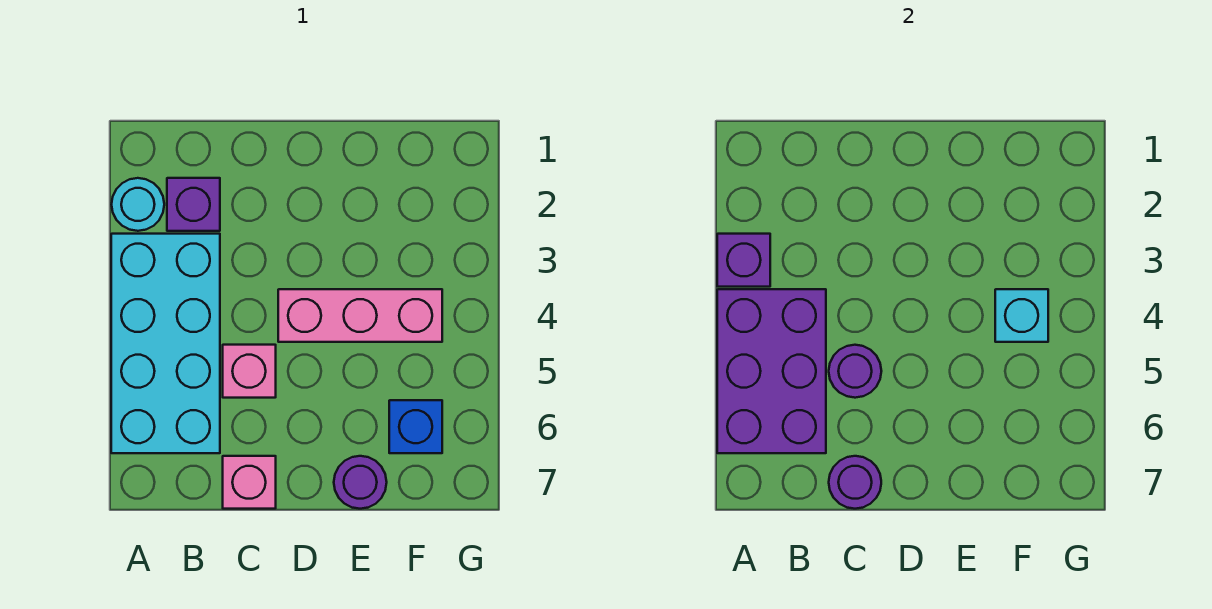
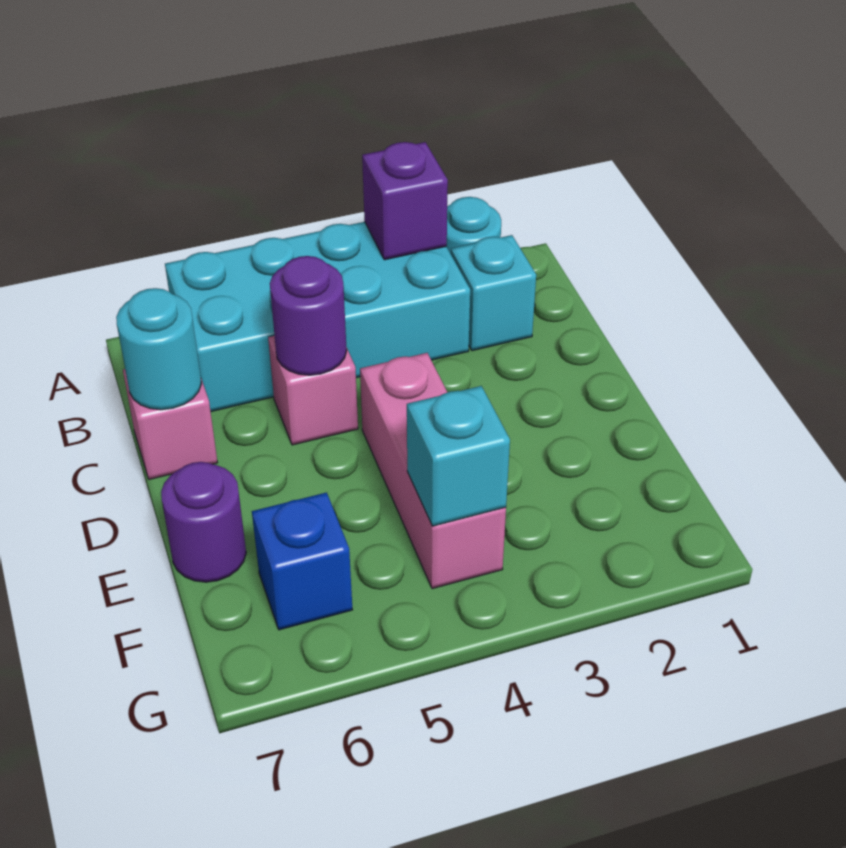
purple brick A4:B6 level 2 -> none
purple brick B2 level 1 -> cyan brick B2 level 1
purple round brick C7 level 2 -> cyan round brick C7 level 2

